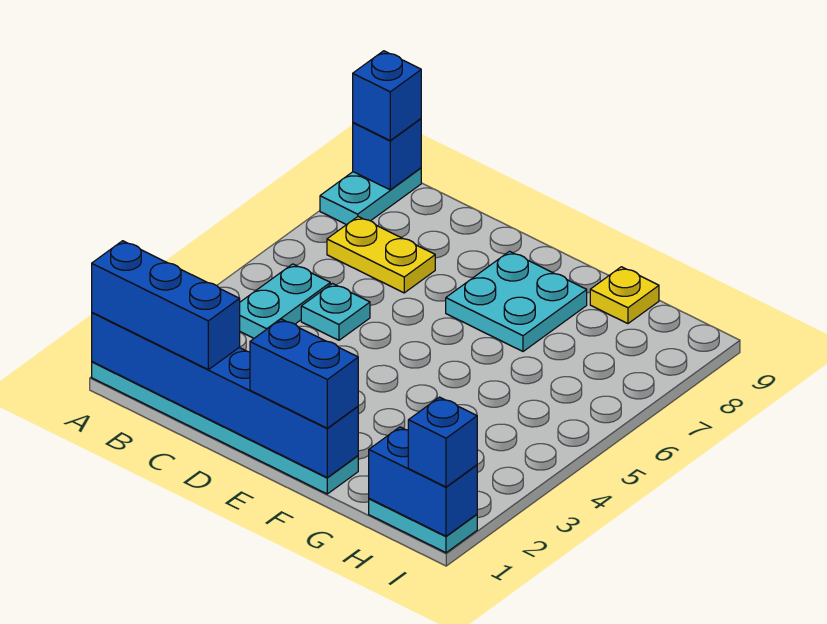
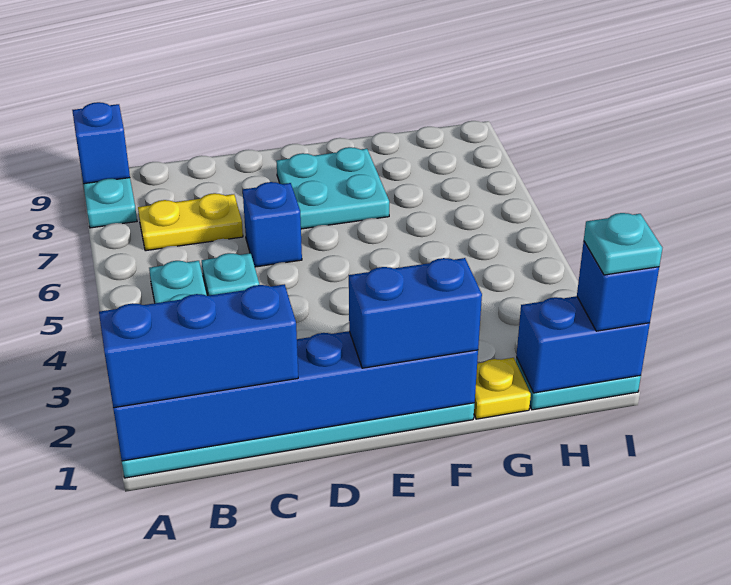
blue brick A9 level 3 -> blue brick D6 level 1
yellow plate G9 level 1 -> yellow plate G1 level 1
none -> cyan plate I1 level 4

